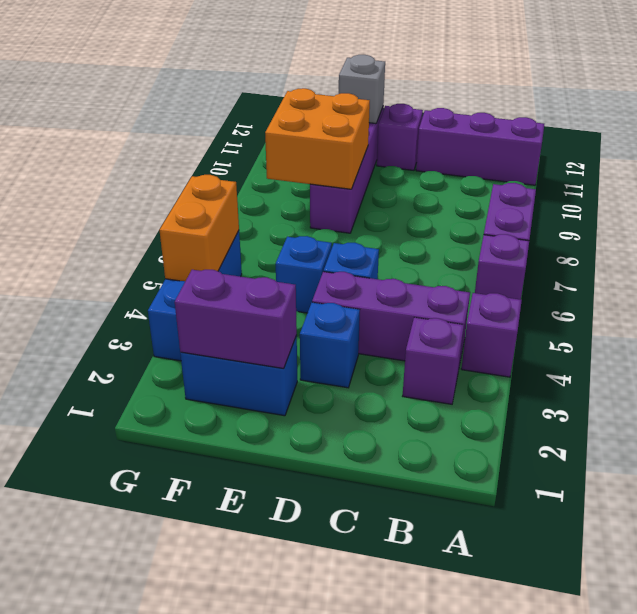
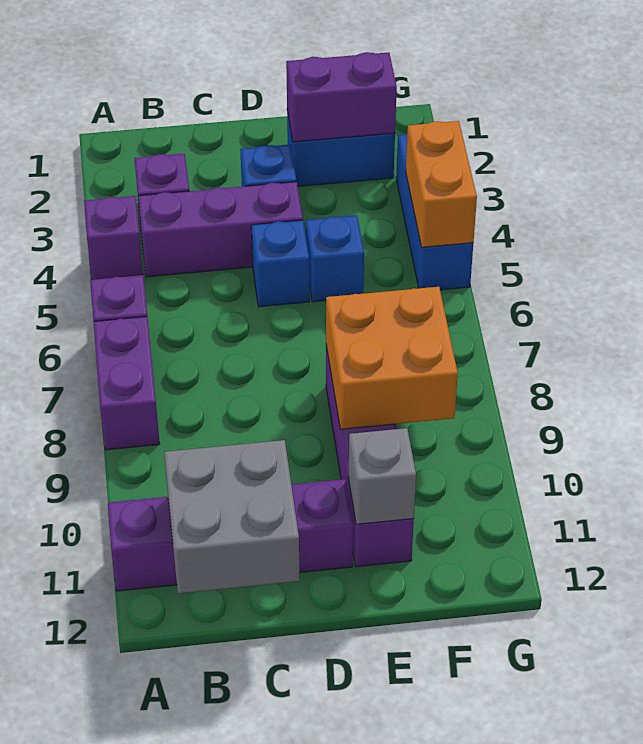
none -> grey brick B11:C12 level 2

